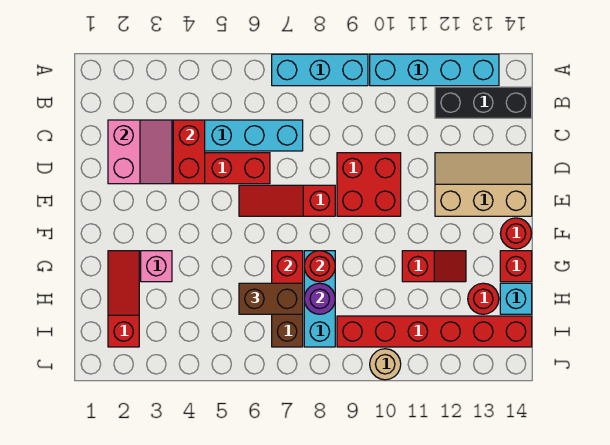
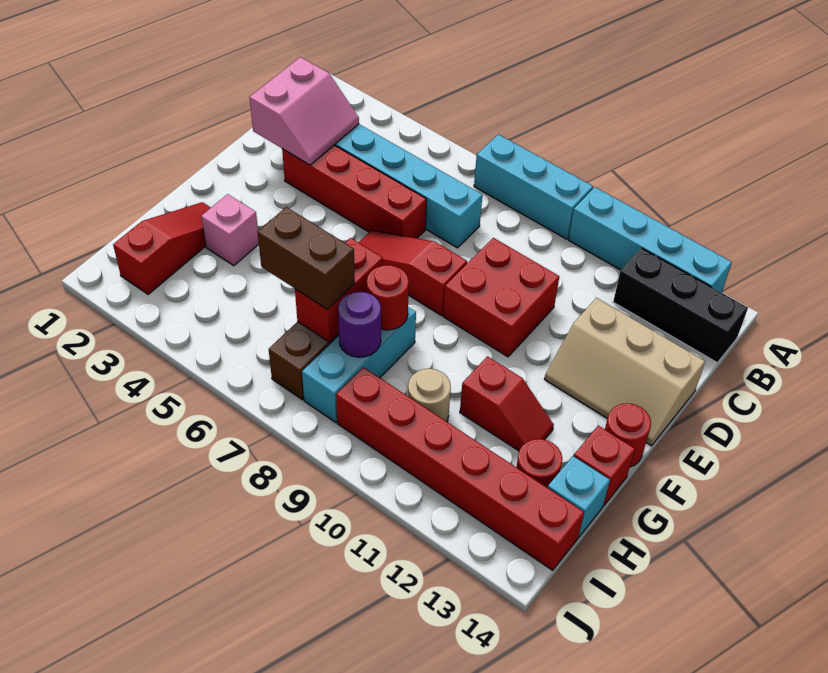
red brick C4:D4 level 2 -> none
tan slope D12:E14 level 1 top E -> tan slope D12:E14 level 1 top D
tan round brick J10 level 1 -> tan round brick H10 level 1

